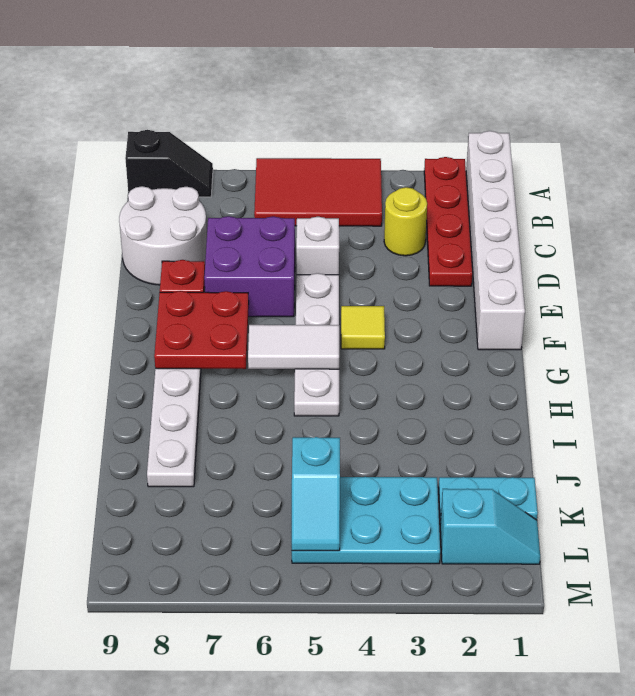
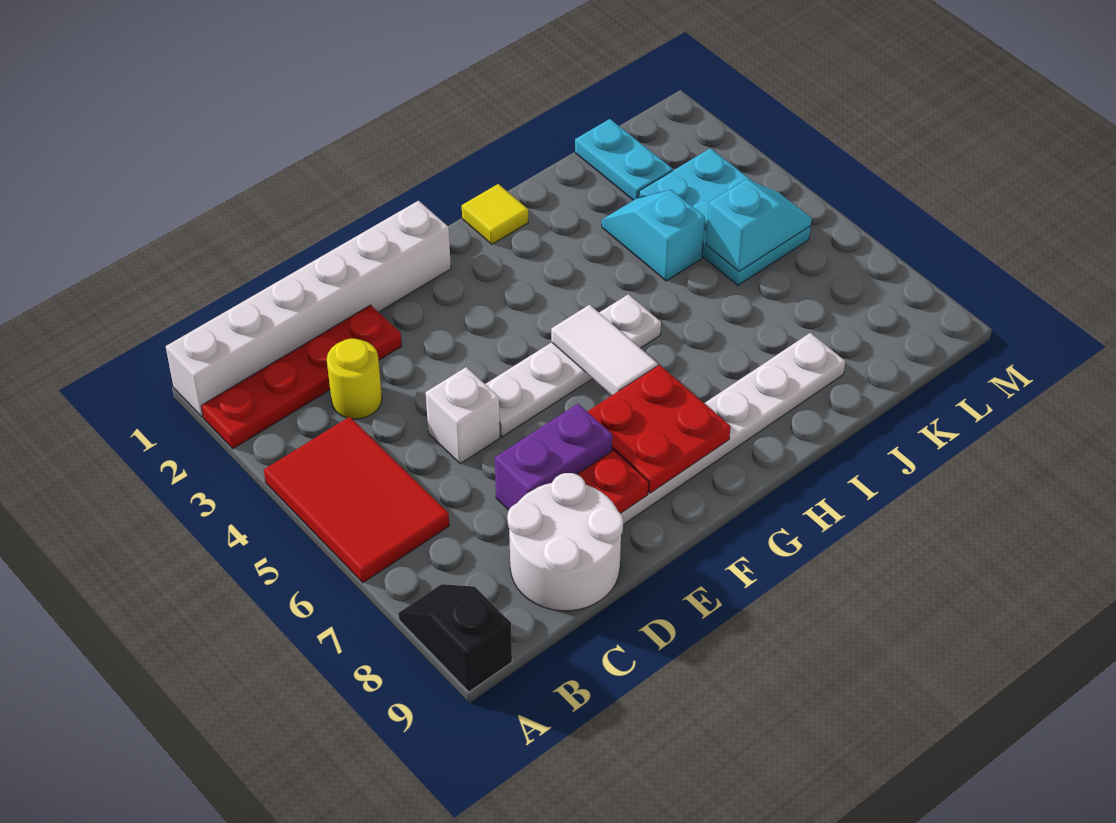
purple brick D6:E7 level 1 -> purple brick D7:E7 level 1
yellow tile F4 level 1 -> yellow tile H1 level 1
cyan slope L1:L2 level 1 top 2 -> cyan slope J3:J4 level 1 top 4

